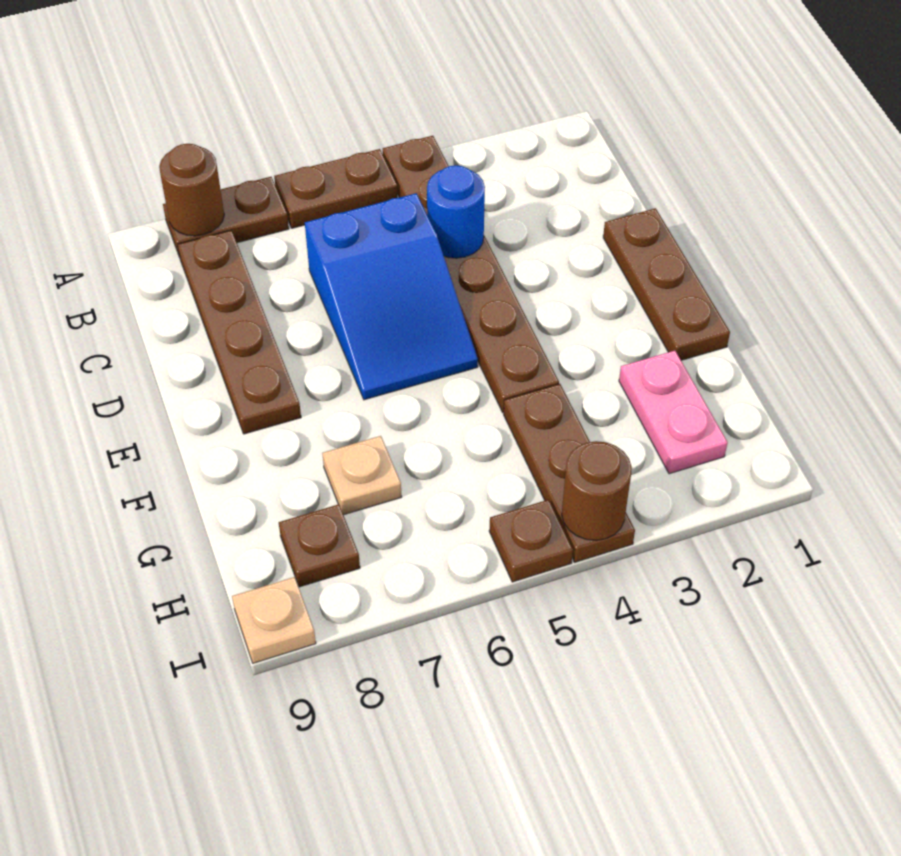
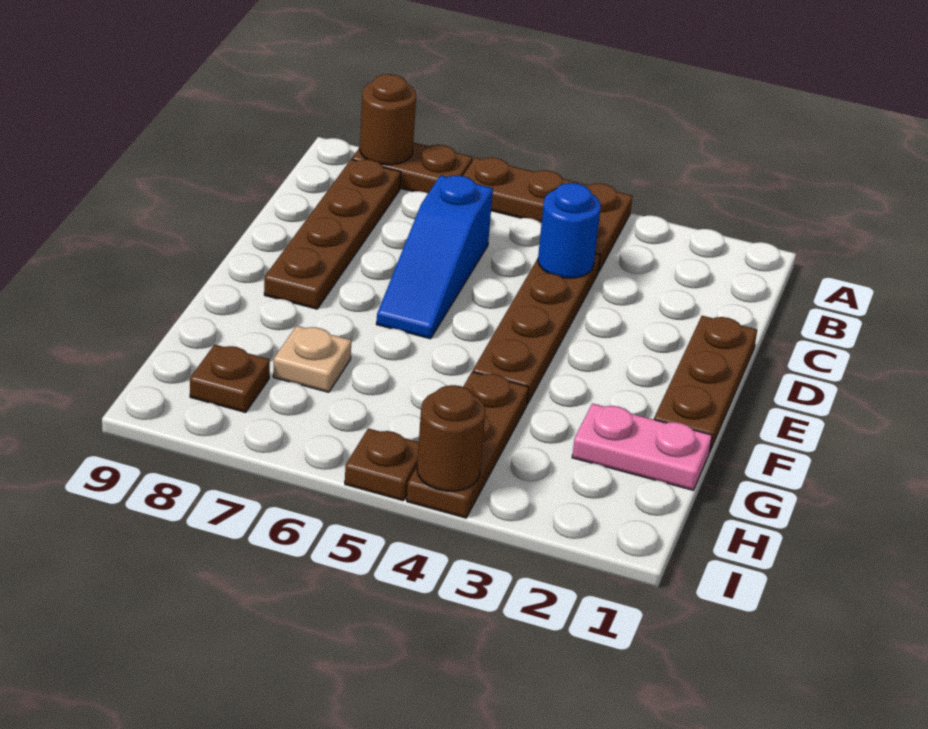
blue slope C5:E6 level 1 top C -> blue slope C6:E6 level 1 top C
pink plate G2:H2 level 1 -> pink plate G1:G2 level 1
tan plate I9 level 1 -> none

